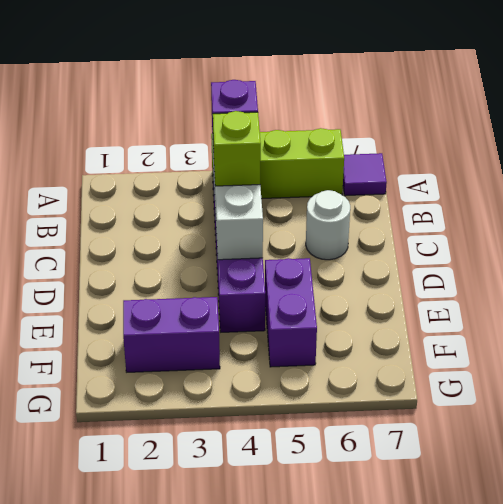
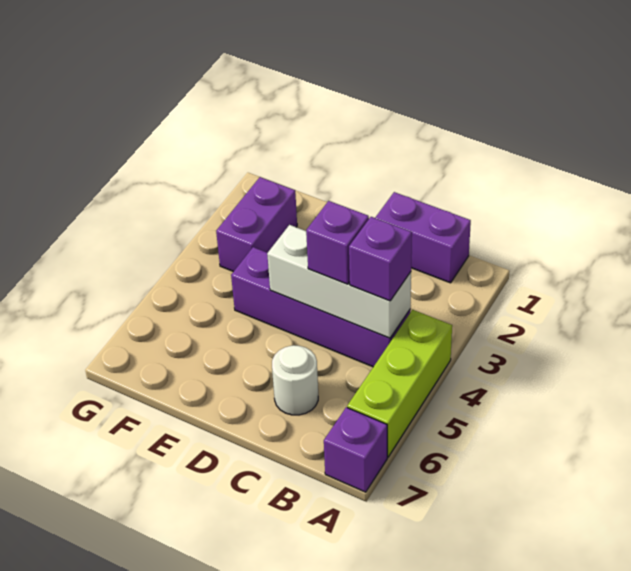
purple tile A7 level 1 -> purple brick A7 level 1
lime brick C4 level 3 -> purple brick C4 level 3
purple brick E5:F5 level 1 -> purple brick B1:C1 level 1

